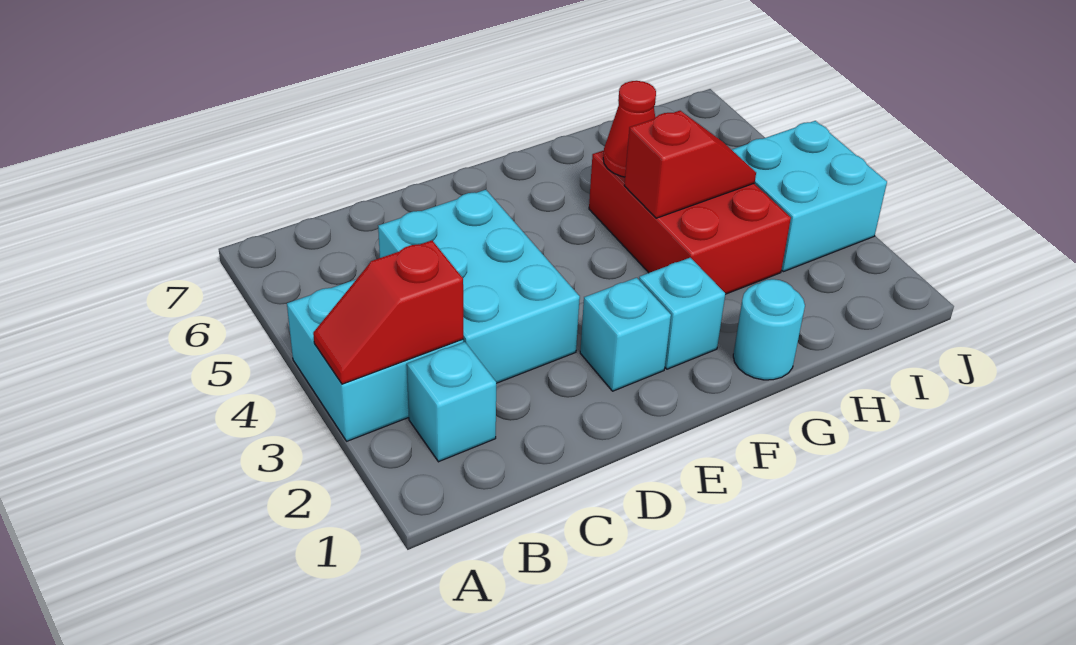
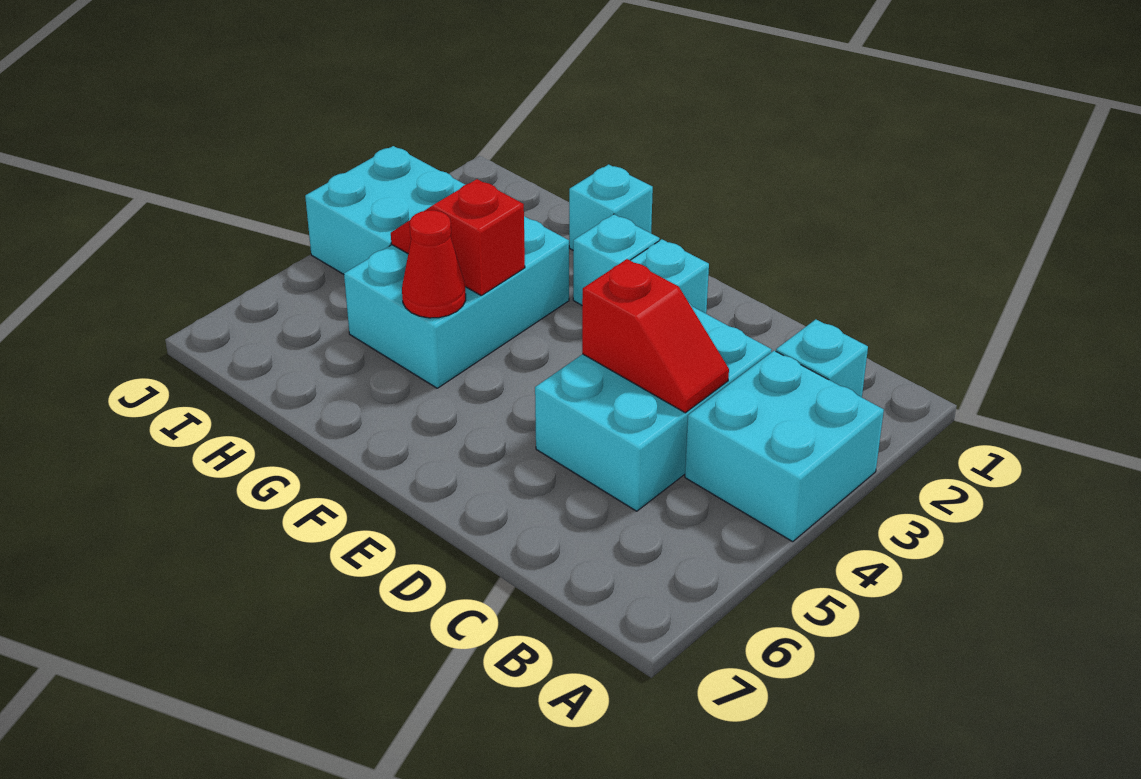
red slope A3:B3 level 2 top B -> red slope C4:D4 level 2 top D
cyan round brick G1 level 1 -> cyan brick G1 level 1
red brick G3:H5 level 1 -> cyan brick G3:H5 level 1

